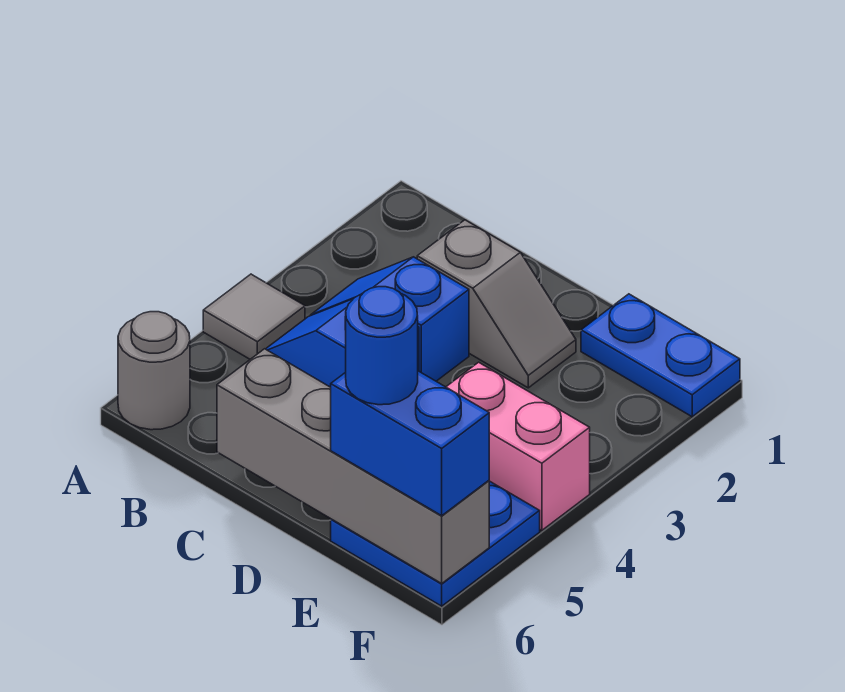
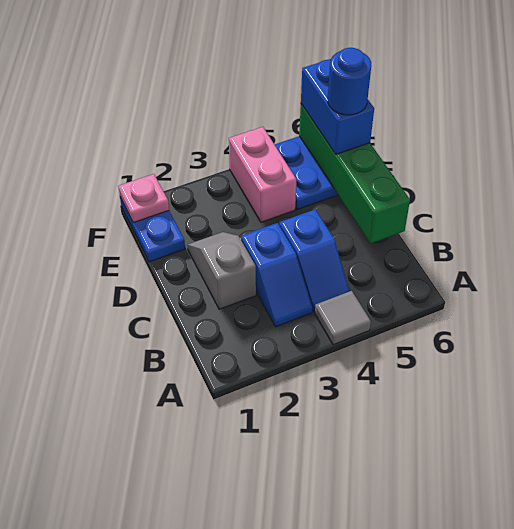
grey round brick A6 level 1 -> none
grey brick C6:F6 level 2 -> green brick C6:F6 level 2
none -> pink plate F1 level 2

